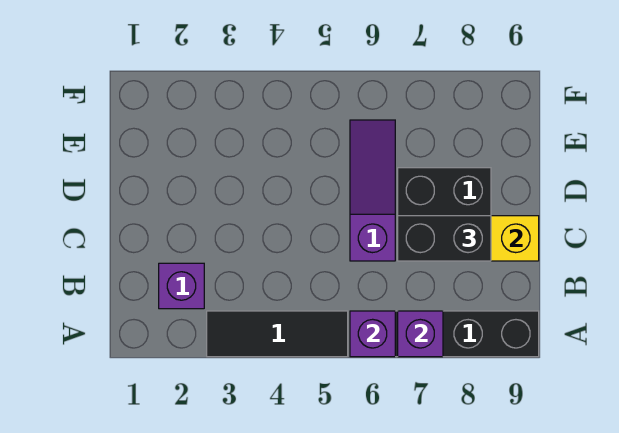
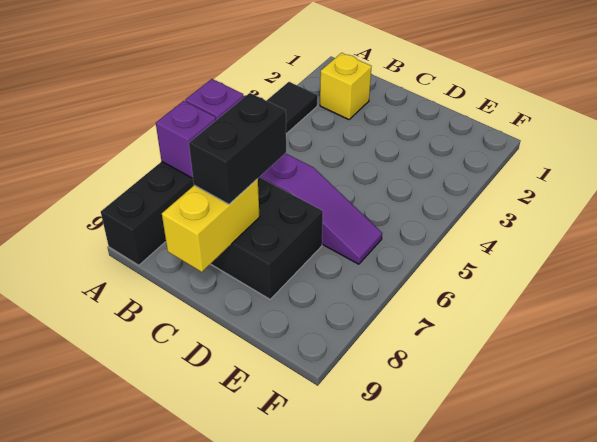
purple brick B2 level 1 -> yellow brick B2 level 1

